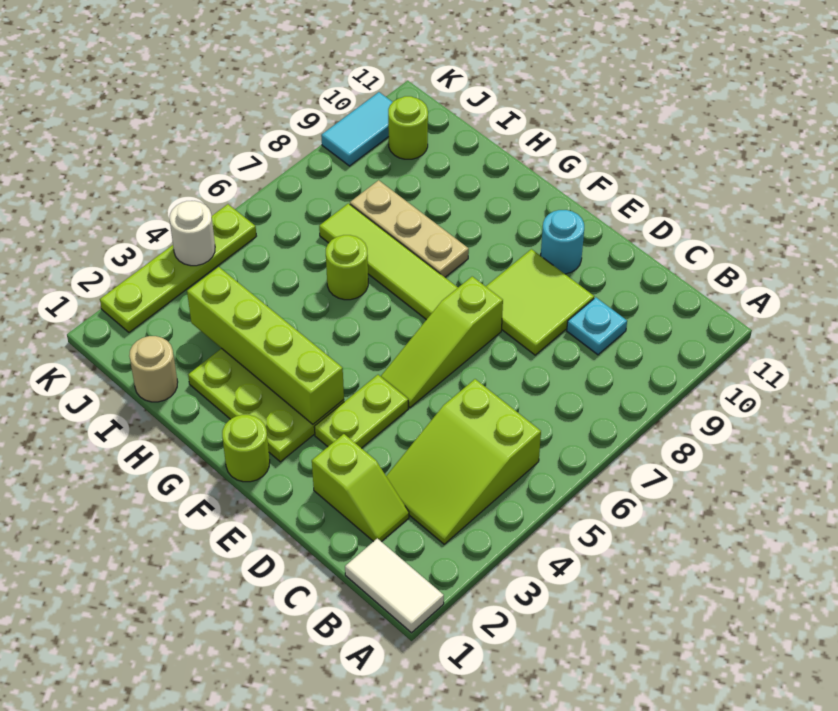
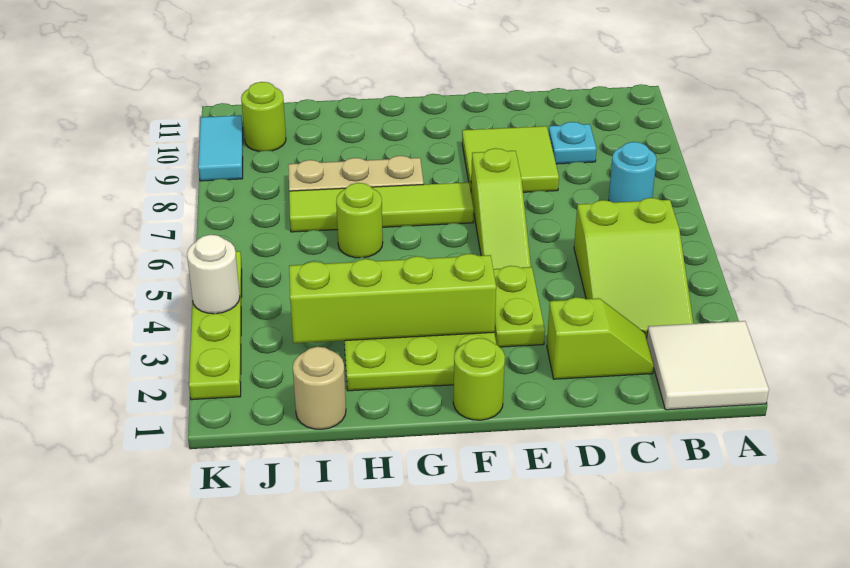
white tile A1:B1 level 1 -> white tile A1:B2 level 1
cyan round brick E10 level 1 -> cyan round brick B7 level 1

